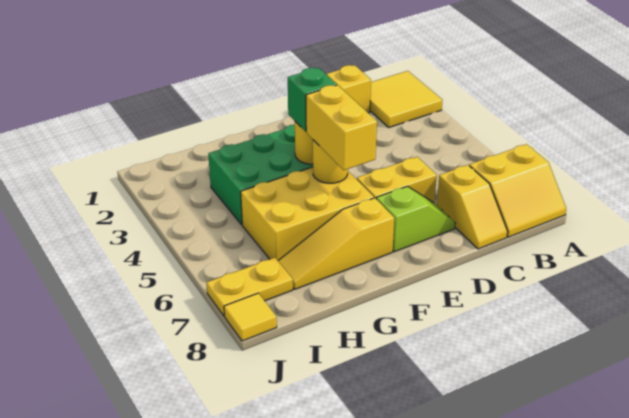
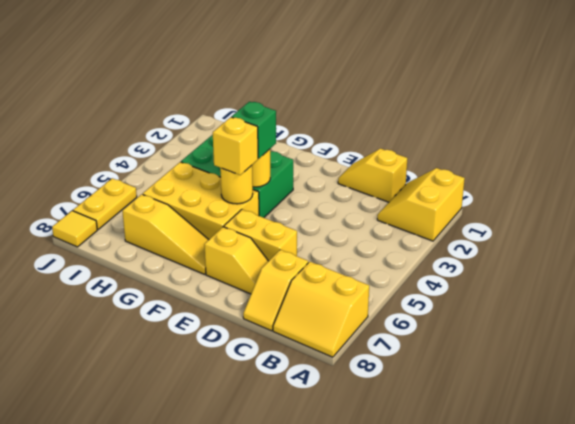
yellow tile A1:B2 level 1 -> yellow slope A1:B2 level 1 top A
lime slope D7:E7 level 1 top E -> yellow slope D7:E7 level 1 top E
yellow brick F5:F6 level 3 -> yellow brick F5 level 3
yellow slope F7:H7 level 1 top F -> yellow slope F7:H7 level 1 top H
yellow plate I7:J7 level 1 -> yellow plate J6:J7 level 1

